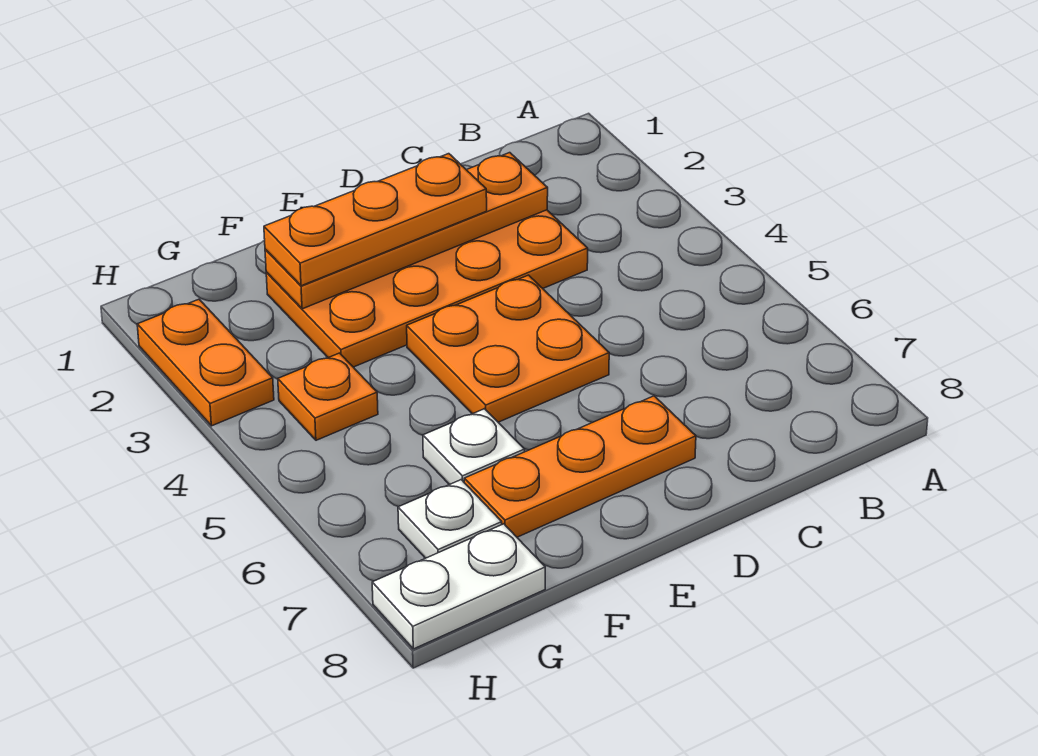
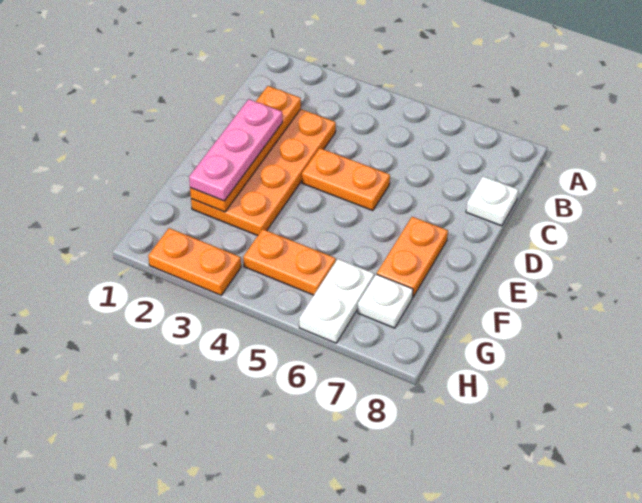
orange plate D2:F2 level 3 -> pink plate D2:F2 level 3
orange plate D4:E5 level 1 -> orange plate D4:D5 level 1
orange plate D7:F7 level 1 -> orange plate E7:F7 level 1
white plate F6 level 1 -> white plate C8 level 1
orange plate G4 level 1 -> orange plate G4:G5 level 1
white plate G8:H8 level 1 -> white plate G6:H6 level 1

